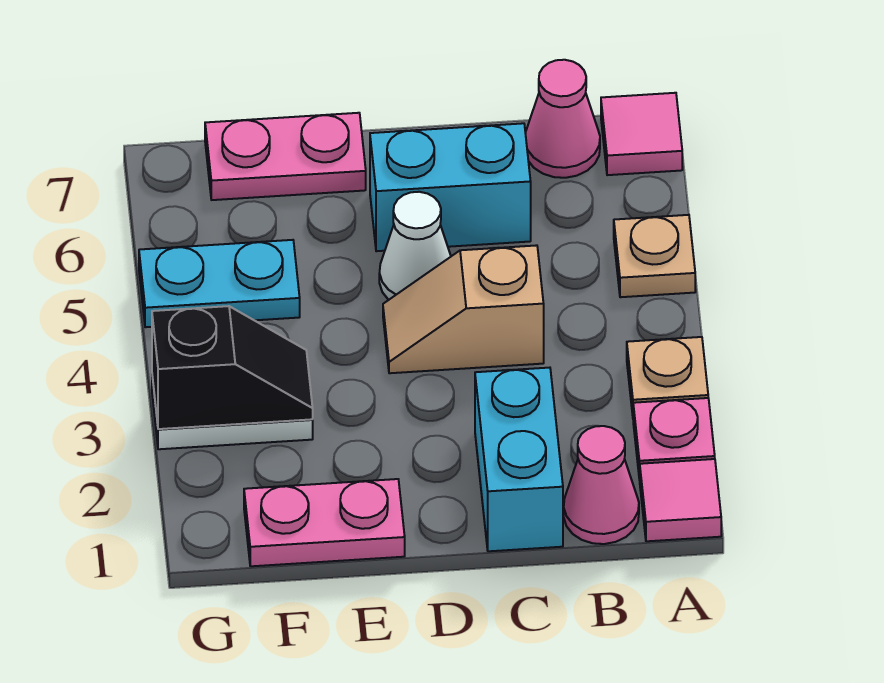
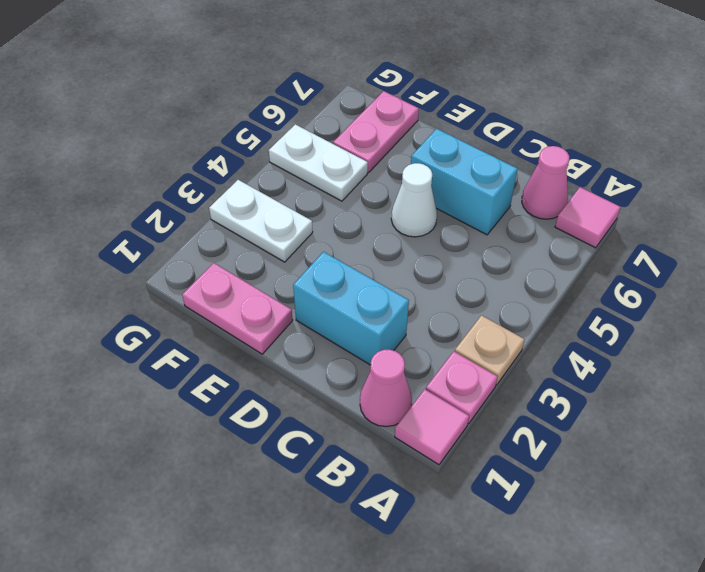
tan plate A5 level 1 -> none
cyan brick C1:C2 level 1 -> cyan brick C2:D2 level 1
tan slope C4:D4 level 1 top C -> none
pink plate E7:F7 level 1 -> pink plate F6:F7 level 1
black slope F3:G3 level 2 top G -> none
cyan plate F5:G5 level 1 -> white plate F5:G5 level 1

